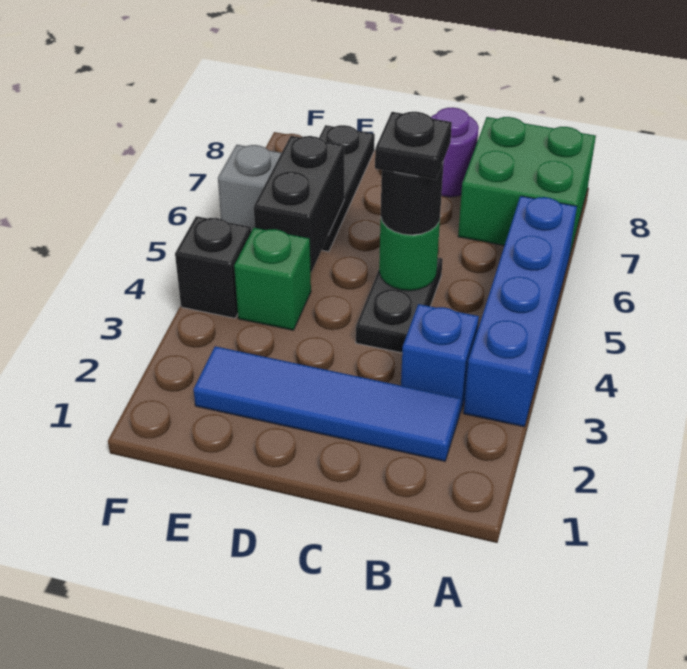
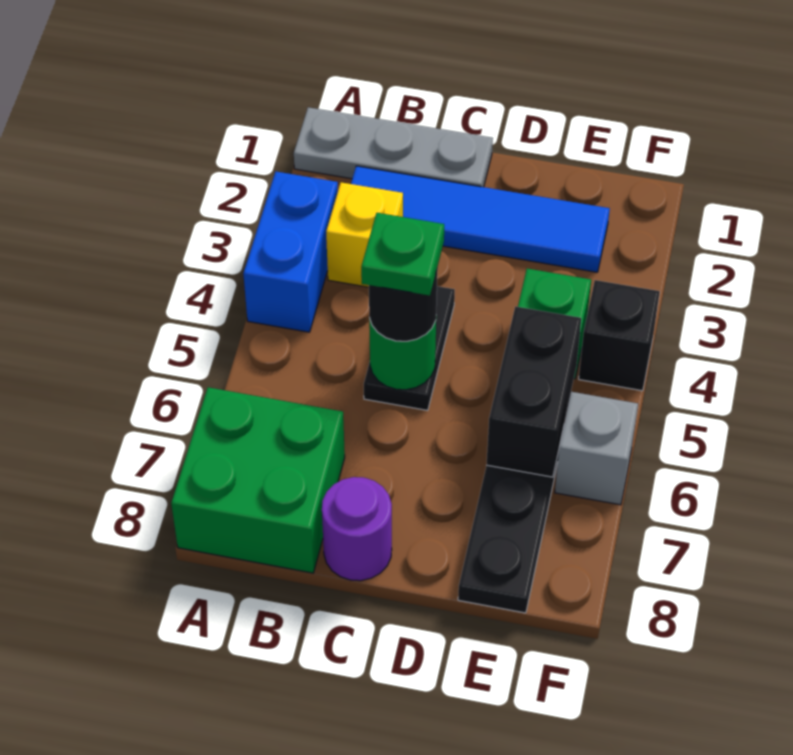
none -> grey plate A1:C1 level 1
blue brick A3:A6 level 1 -> blue brick A3:A4 level 1
blue brick B3 level 1 -> yellow brick B3 level 1
black plate C5 level 4 -> green plate C5 level 4

